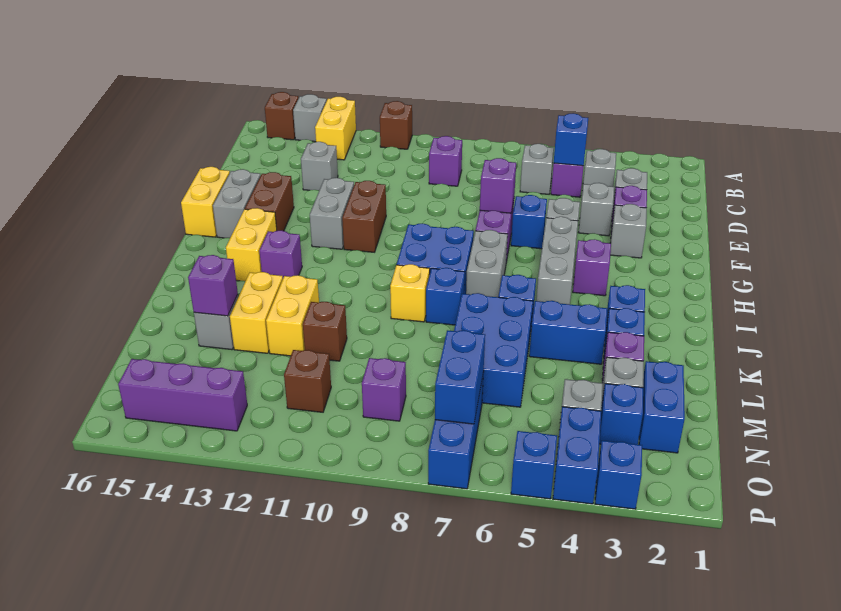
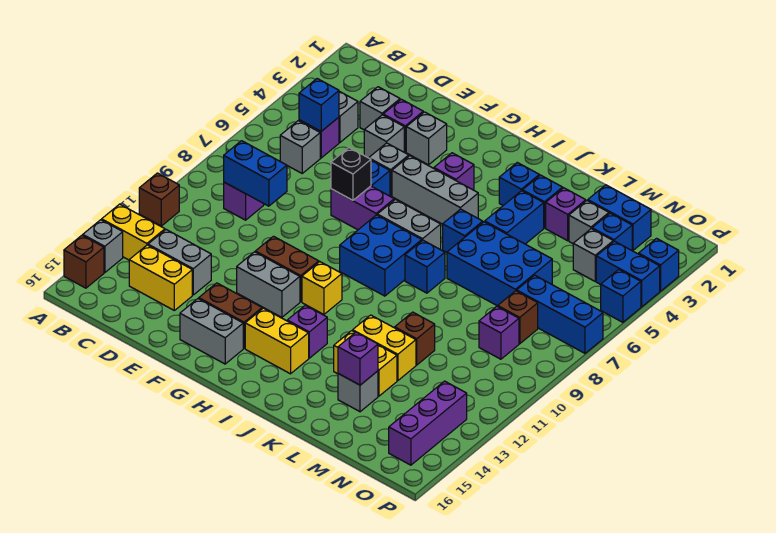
grey brick D13 level 1 -> grey brick C13:D13 level 1
purple brick F7 level 2 -> black brick F7 level 2
yellow brick F16:G16 level 1 -> yellow brick C14:D14 level 1
yellow brick J9 level 1 -> yellow brick H11 level 1
blue brick N7:O7 level 2 -> blue brick C9:D9 level 2
brown brick N11 level 1 -> brown brick N8 level 1

